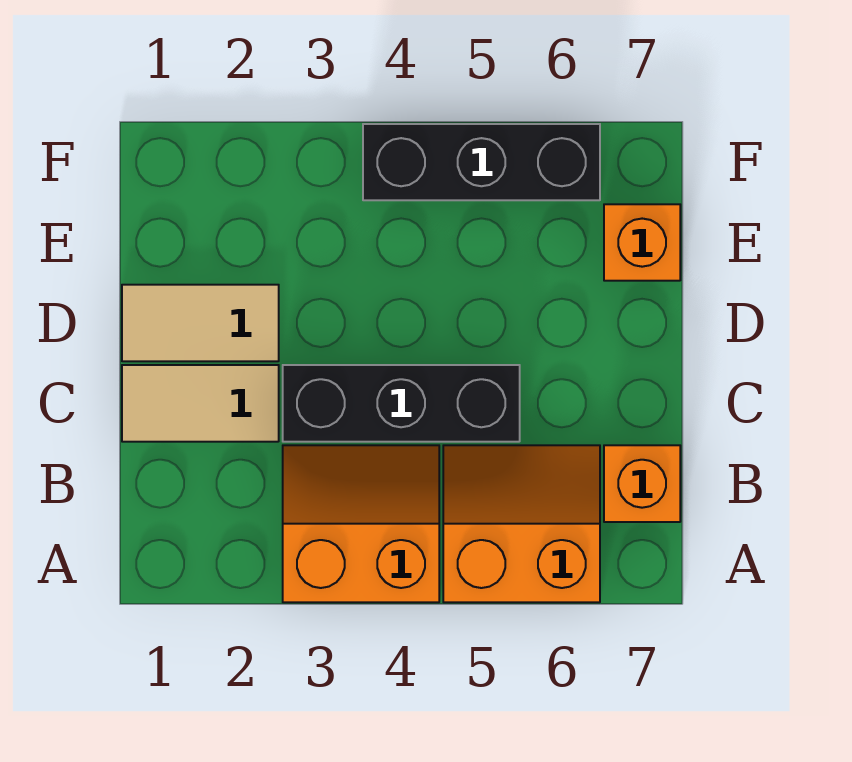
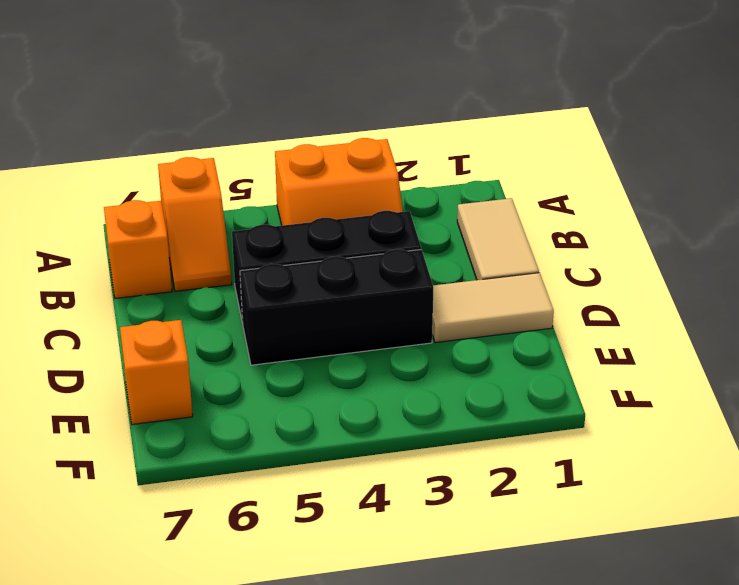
orange slope A5:B6 level 1 top A -> orange slope A6:B6 level 1 top A
tan tile C1:C2 level 1 -> tan tile B1:C1 level 1
black brick F4:F6 level 1 -> black brick D3:D5 level 1

